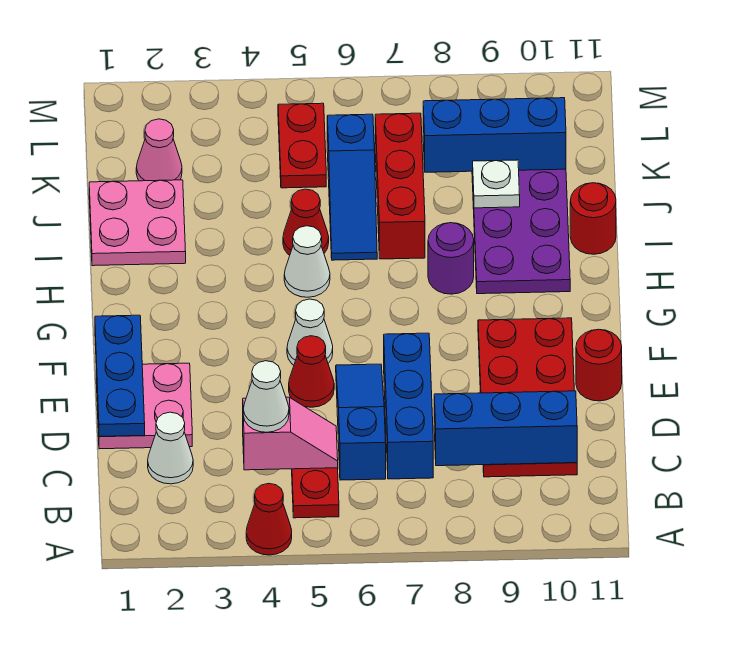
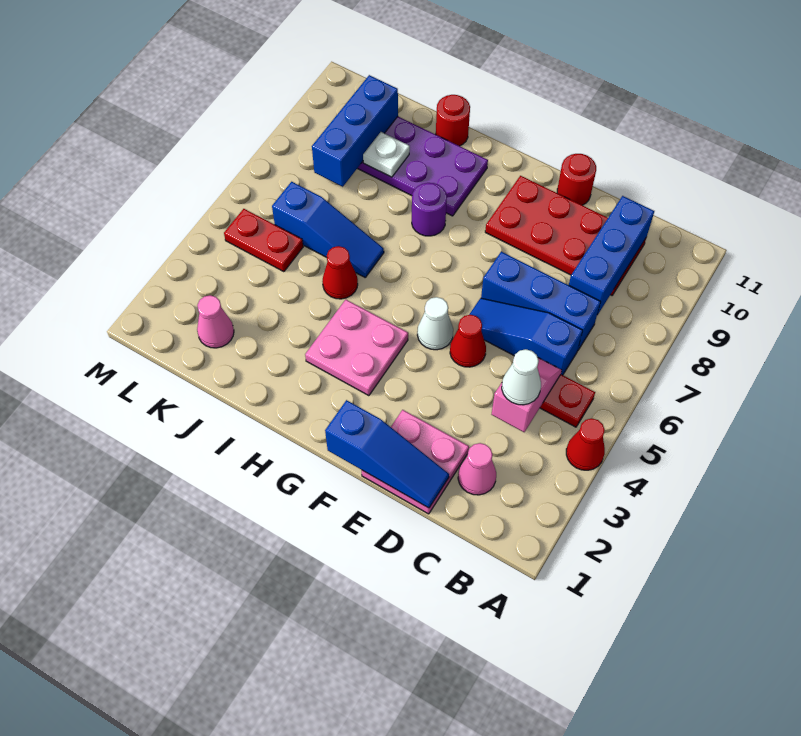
white cone C2 level 1 -> pink cone C2 level 1
blue plate D1:F1 level 2 -> blue slope D1:F1 level 2 top F
white cone H5 level 1 -> none
pink plate I1:J2 level 1 -> pink plate G3:H4 level 1
red brick I7:K7 level 1 -> none

